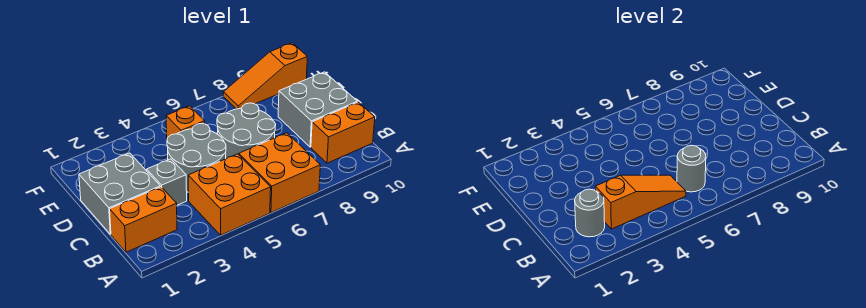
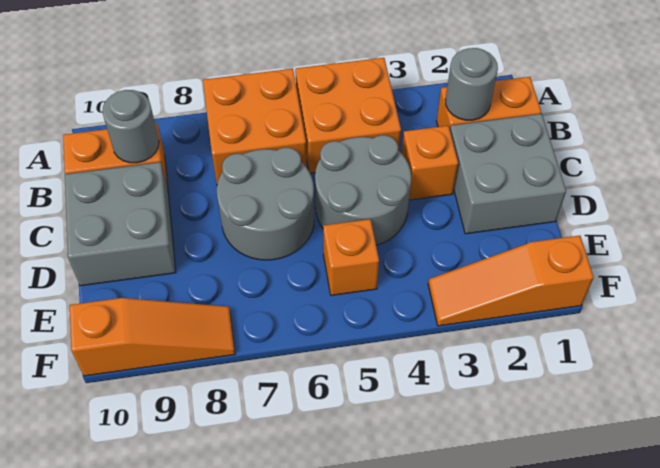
orange slope B3:B5 level 2 top 3 -> orange slope F1:F3 level 1 top 1
grey round brick B6 level 2 -> grey round brick B9 level 2
grey brick C3 level 1 -> orange brick C3 level 1

